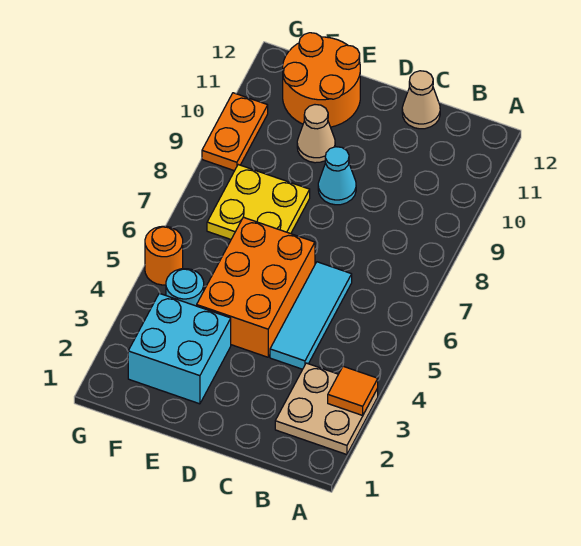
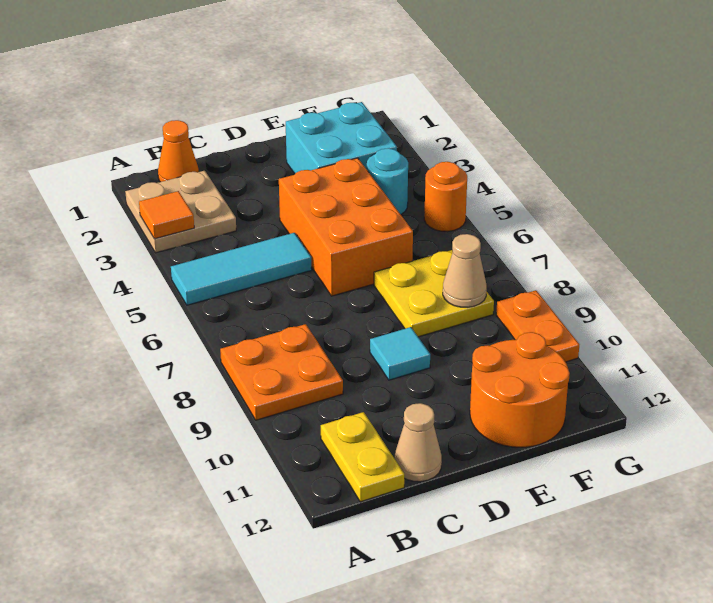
none -> orange plate A8:B9 level 1
none -> orange cone B1 level 1
none -> yellow plate B11:B12 level 1
cyan tile C4:C6 level 1 -> cyan tile A5:C5 level 1
cyan cone D9 level 1 -> cyan tile D9 level 1
tan cone E10 level 1 -> tan cone F8 level 2

